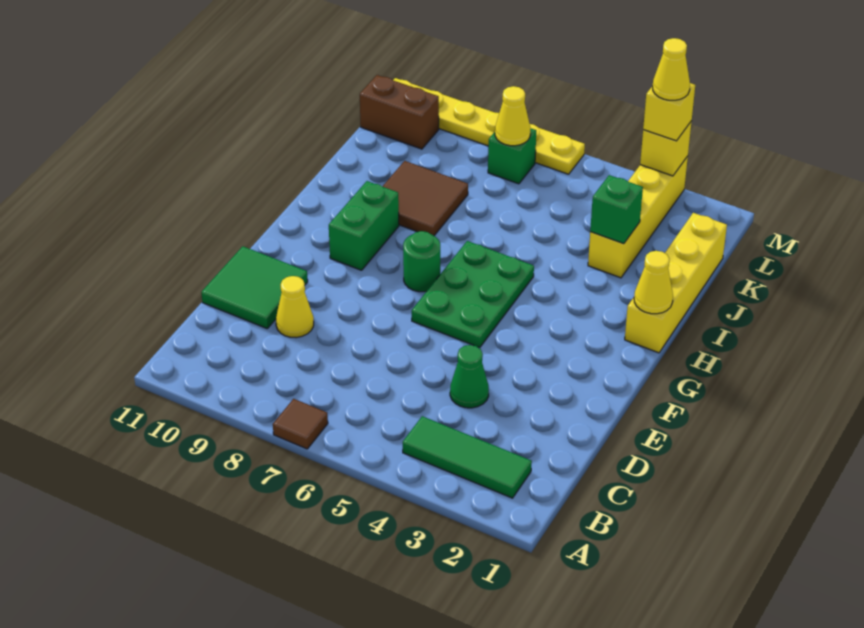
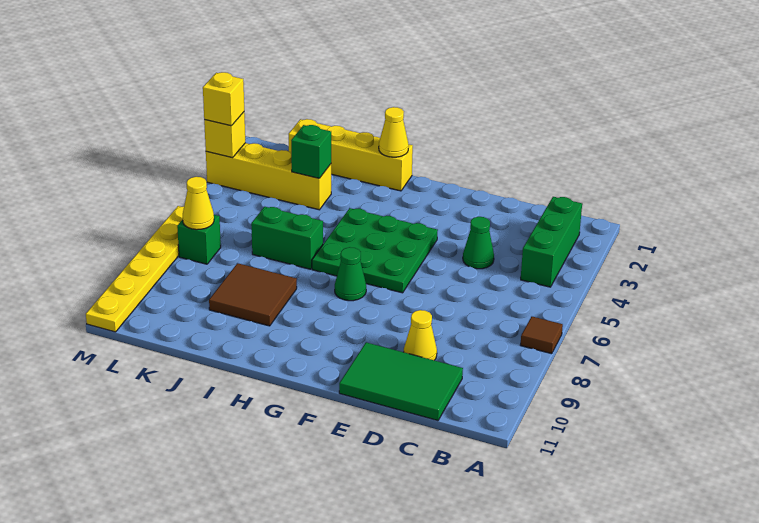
green tile B2:B4 level 1 -> green brick B2:B4 level 1
green tile D10:E11 level 1 -> green tile C10:E11 level 1
green plate F5:H6 level 1 -> green plate F4:H6 level 1
green round brick G7 level 1 -> green cone G7 level 1
green brick G9:H9 level 1 -> green brick I6:J6 level 1
brown brick L10:L11 level 1 -> none
yellow cone M3 level 4 -> none

